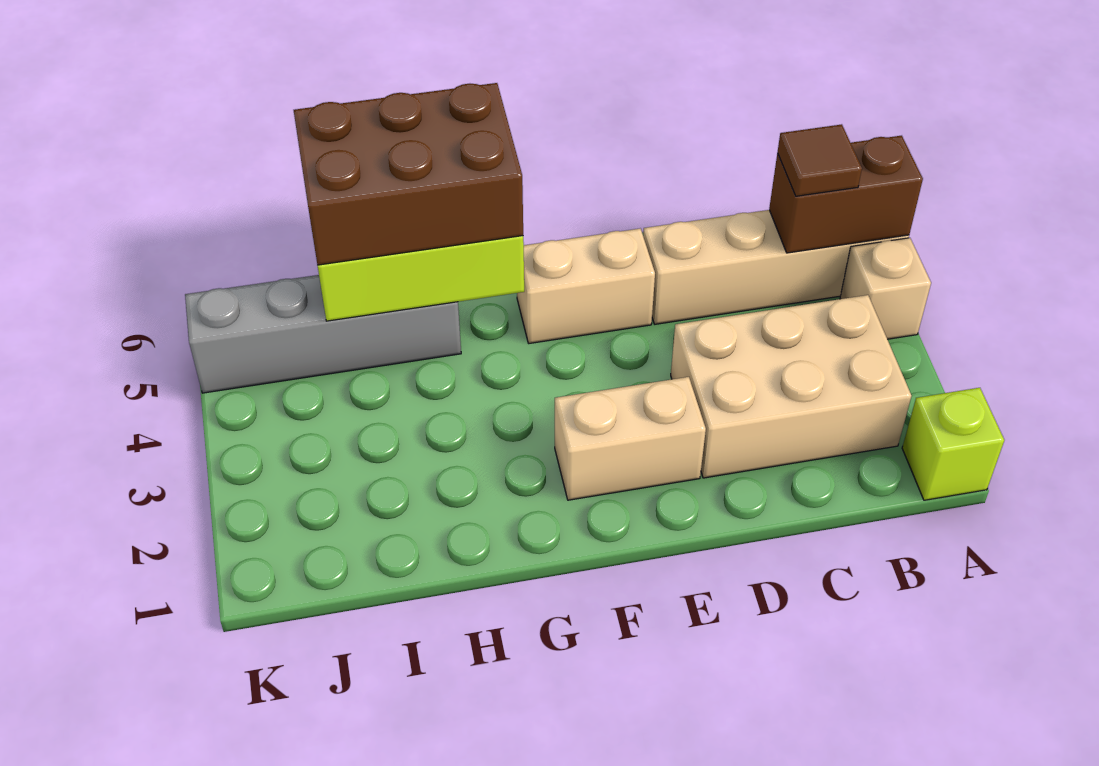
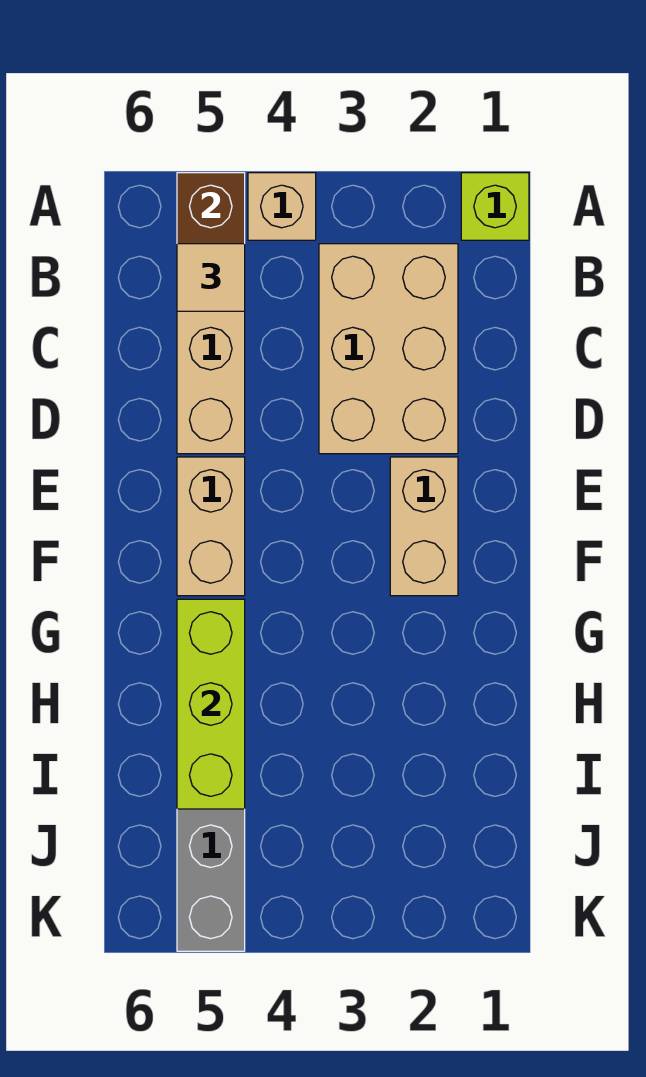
brown tile B5 level 3 -> tan tile B5 level 3
brown brick G5:I6 level 3 -> none

